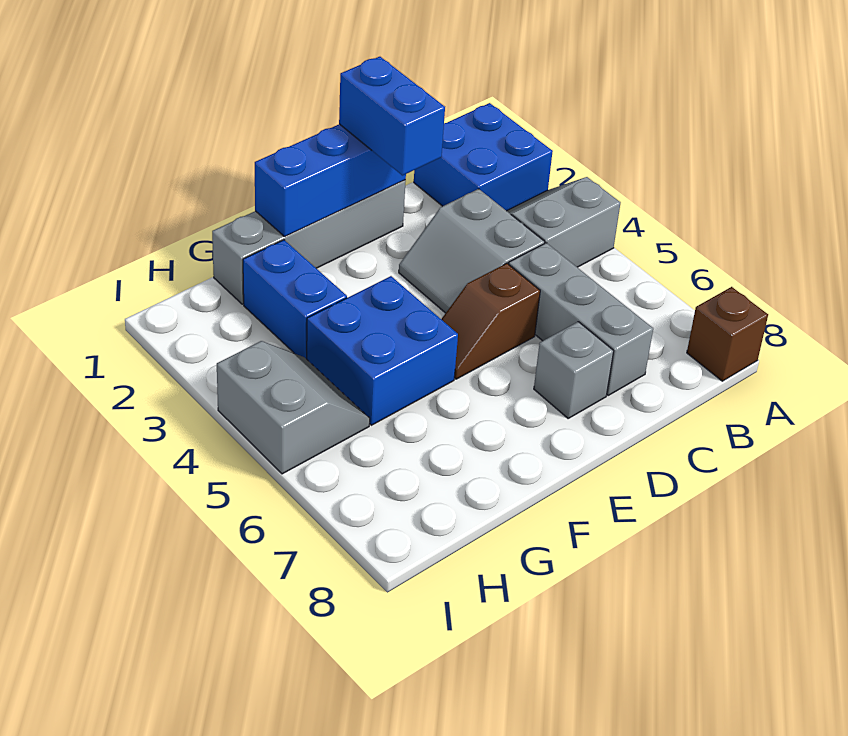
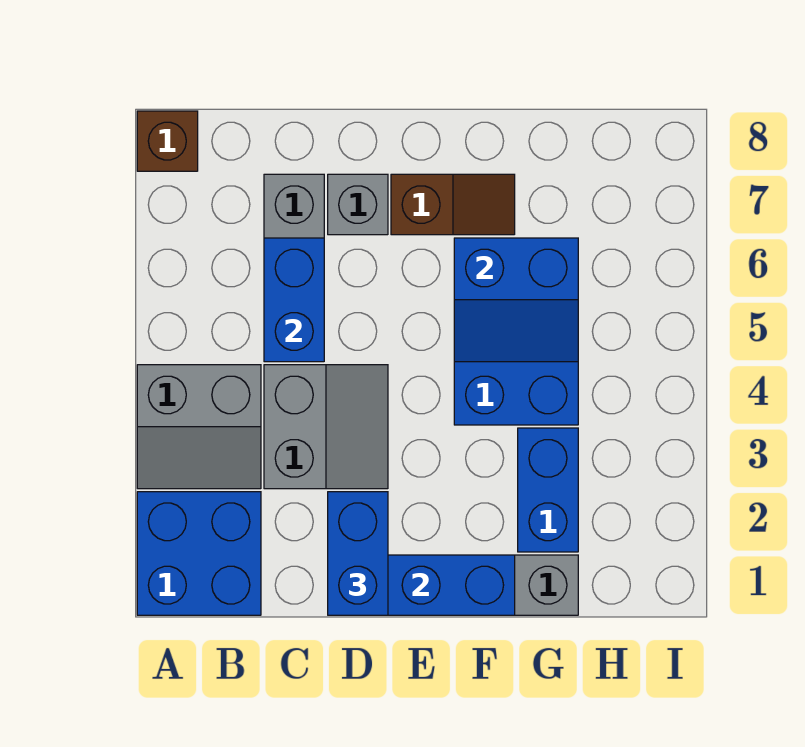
none -> blue brick C5:C6 level 2
brown slope D5:E5 level 1 top D -> brown slope E7:F7 level 1 top E
none -> blue slope F5:G6 level 2 top 6
grey slope H4:I5 level 1 top I -> none

